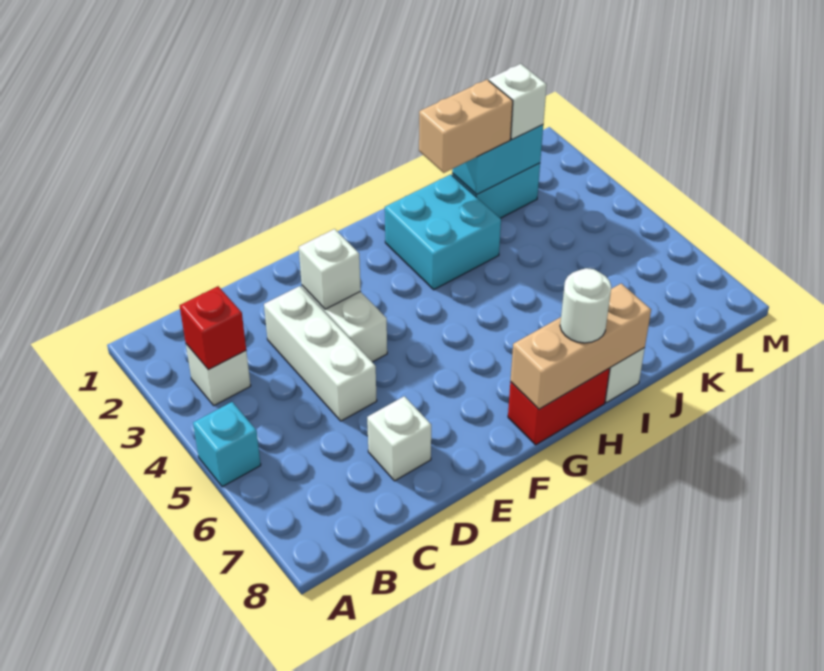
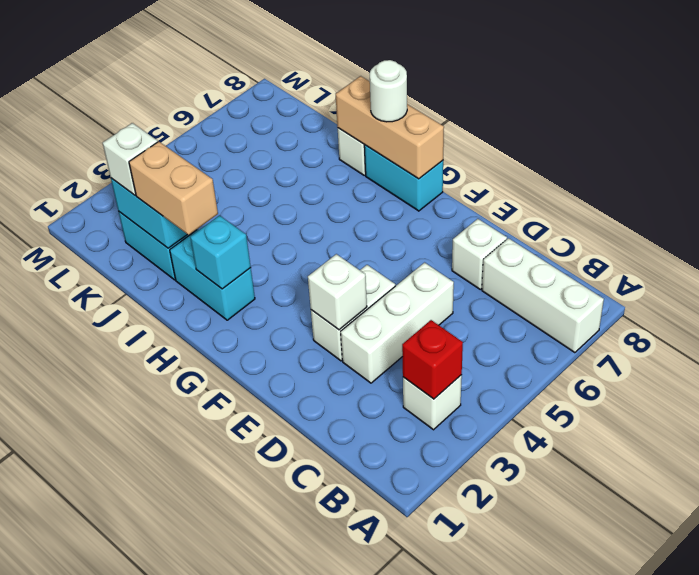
cyan brick A5 level 1 -> cyan brick H2 level 2
none -> white brick A7:C7 level 1
red brick G8:H8 level 1 -> cyan brick G8:H8 level 1
cyan brick H2:I3 level 1 -> cyan brick H2:I2 level 1

